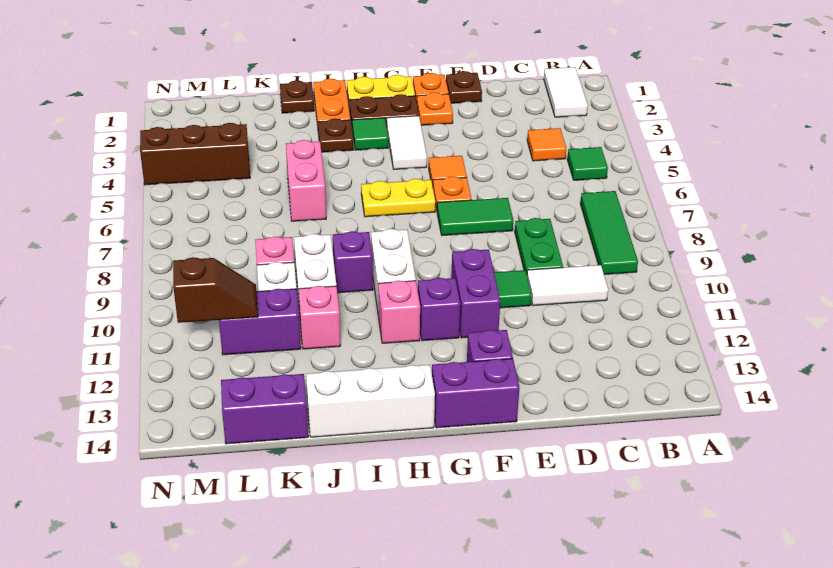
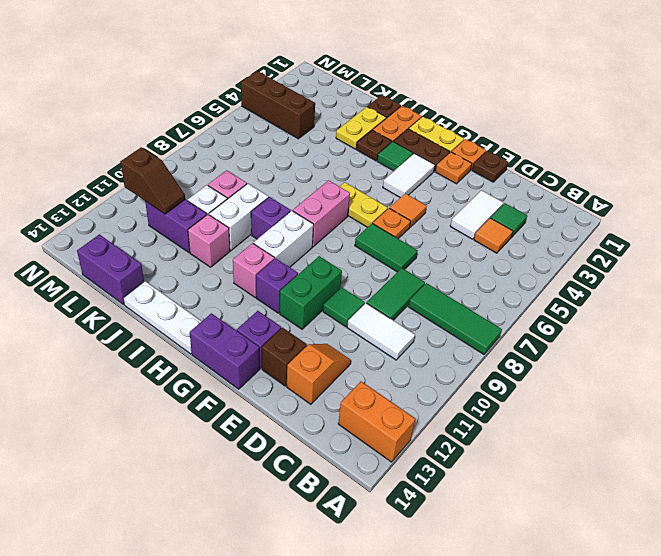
none -> orange brick A13:B13 level 1
white tile B1:B2 level 1 -> white tile D3:D4 level 1
green tile B5 level 1 -> green tile C3 level 1
green tile B7:B9 level 1 -> green tile A8:C8 level 1
green plate D8:D9 level 1 -> green tile D8:D9 level 1
none -> orange slope D12:D13 level 1 top 13
none -> brown brick E13 level 1
purple brick F10:F11 level 1 -> green brick F10:F11 level 1
white brick H14:J14 level 1 -> white plate H14:J14 level 1
none -> yellow plate J2:J3 level 1
pink brick J5:J6 level 1 -> pink brick H7:H8 level 1

